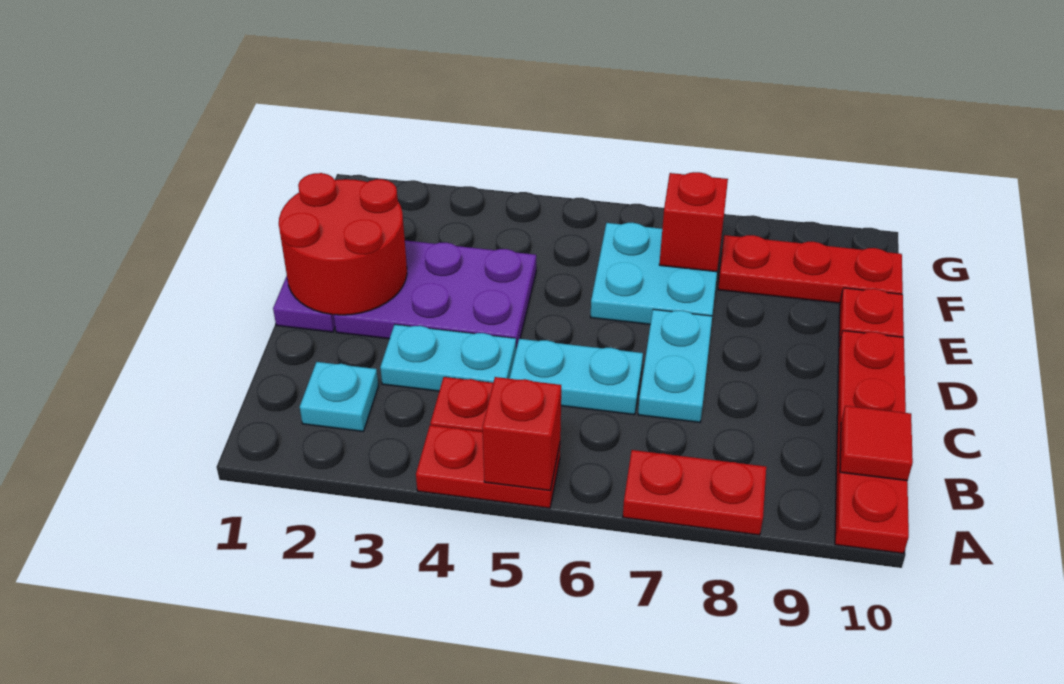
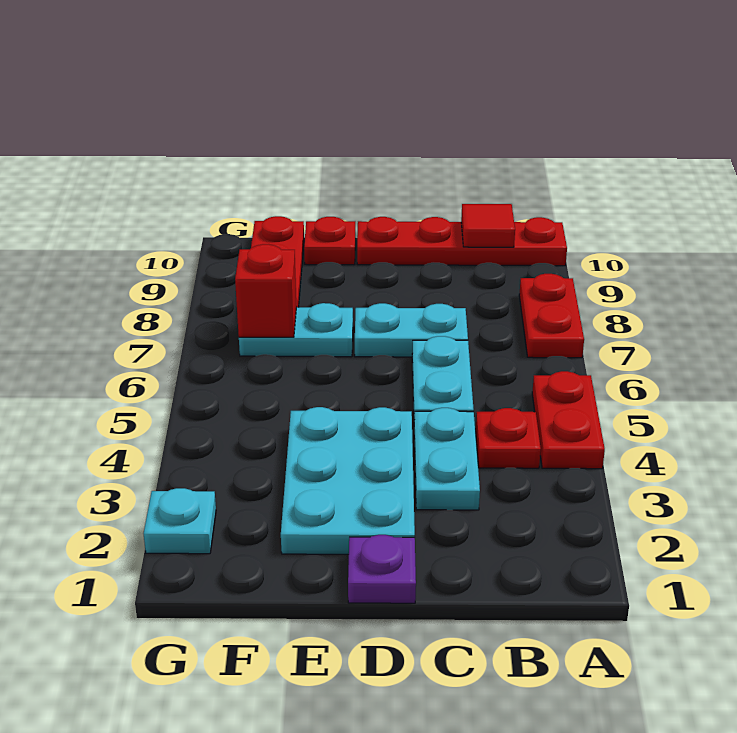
red brick A5 level 2 -> none
cyan plate B2 level 1 -> cyan plate G2 level 1
red round brick D1:E2 level 2 -> none
purple plate D2:E4 level 1 -> cyan plate D2:E4 level 1
cyan plate E6:F7 level 1 -> cyan plate E7:F7 level 1

